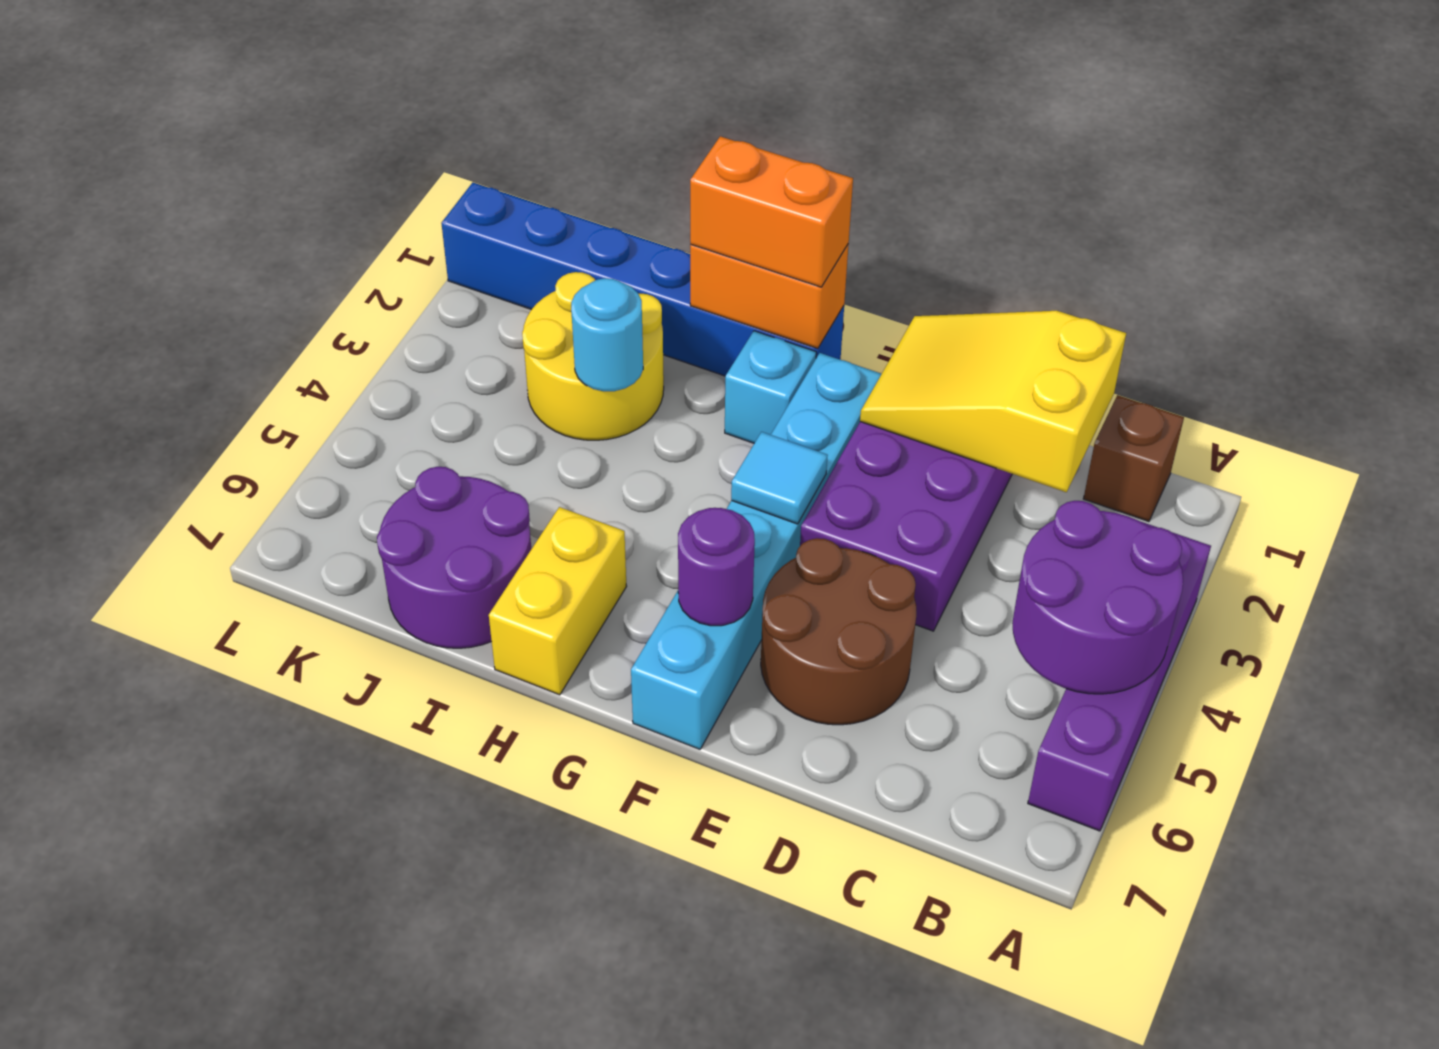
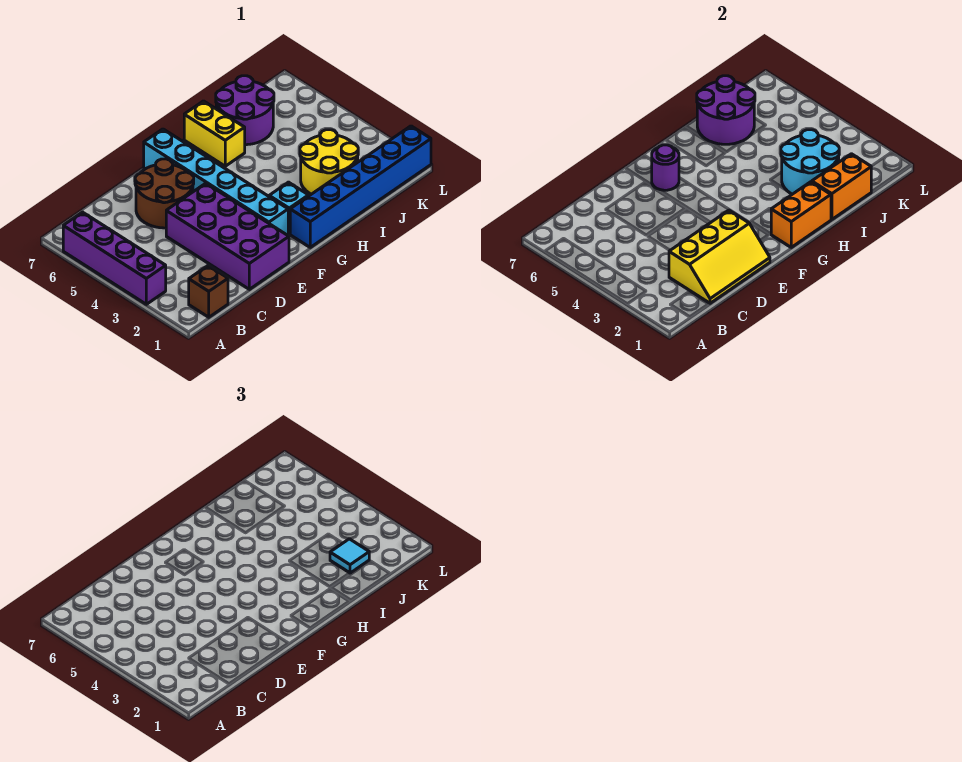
purple round brick A4:B5 level 2 -> purple round brick I6:J7 level 2
yellow slope C1:E2 level 2 top C -> yellow slope C1:E2 level 2 top 2
cyan tile F4 level 2 -> cyan tile J2 level 3
orange brick G1:H1 level 3 -> orange brick I1:J1 level 2
cyan round brick I3 level 2 -> cyan round brick I2:J3 level 2

